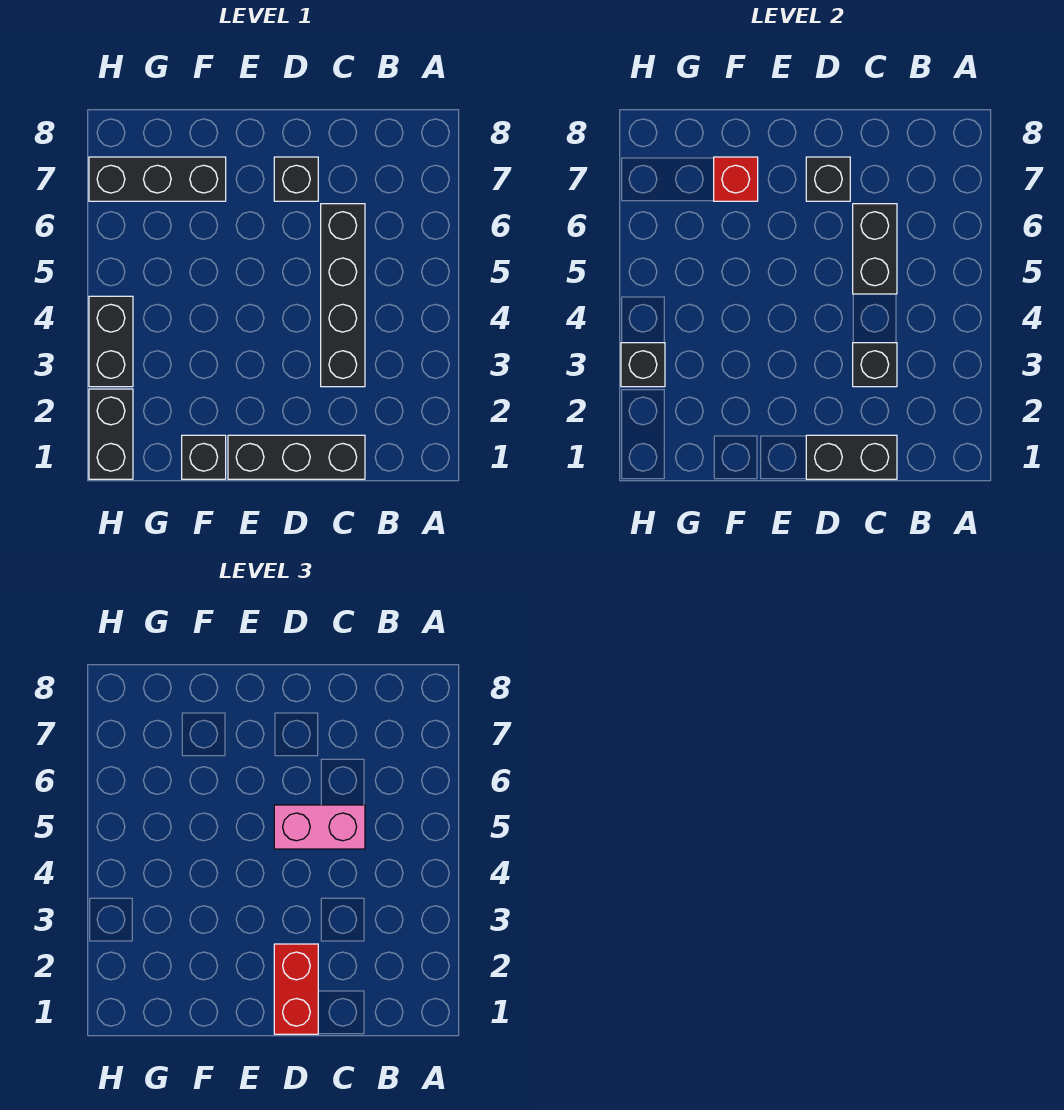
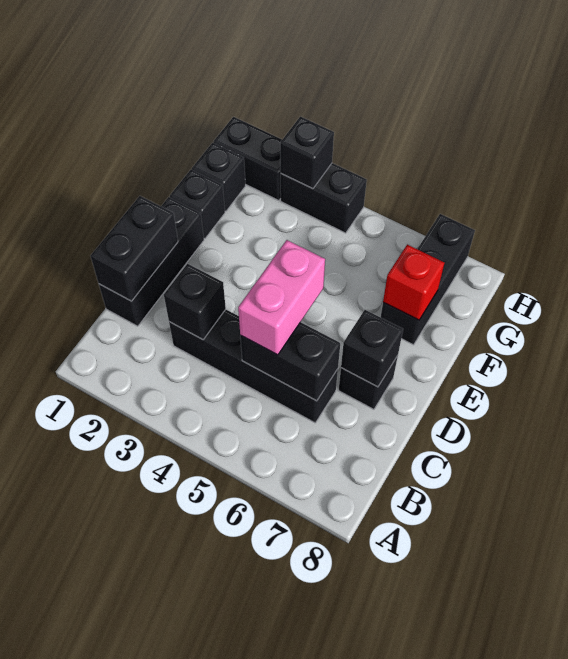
red brick D1:D2 level 3 -> none
none -> black brick G1 level 1

